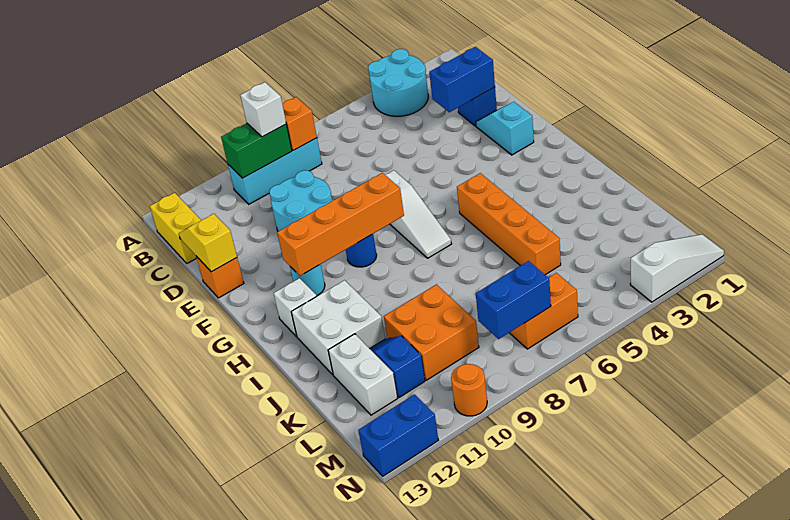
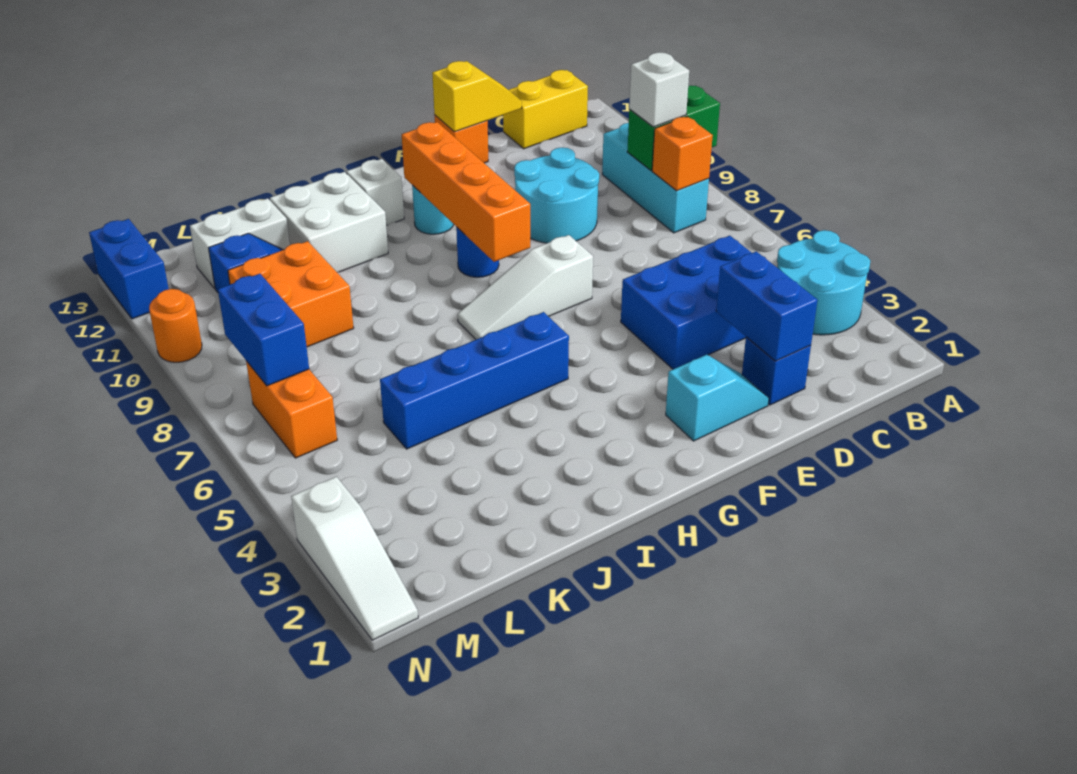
green brick B9:B10 level 2 -> green brick A9:B9 level 2
none -> blue brick C4:E5 level 1
orange brick H5:K5 level 1 -> blue brick H5:K5 level 1

